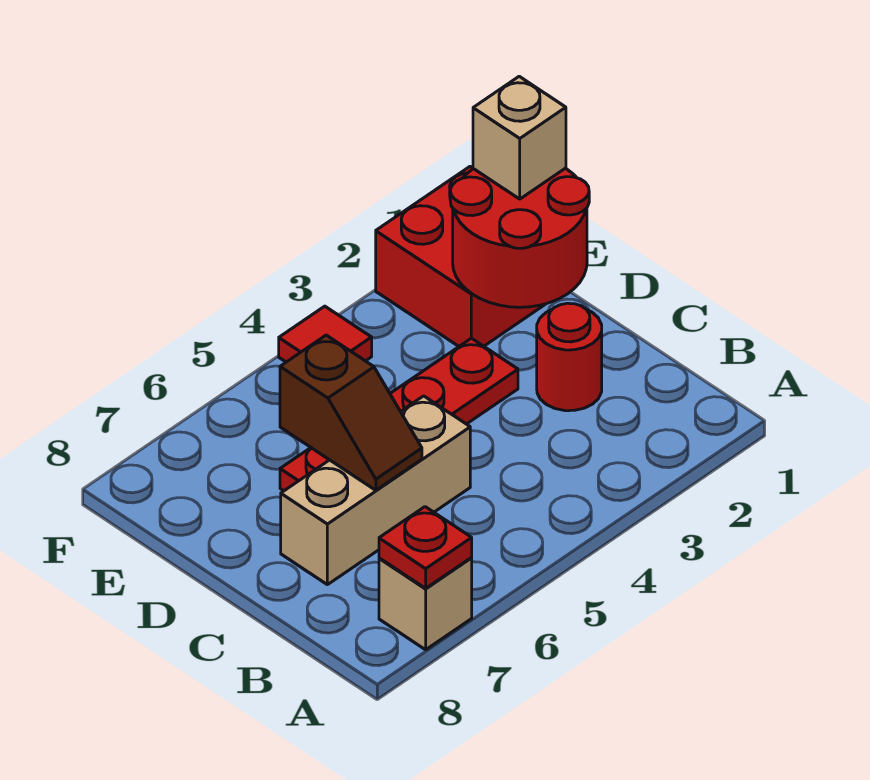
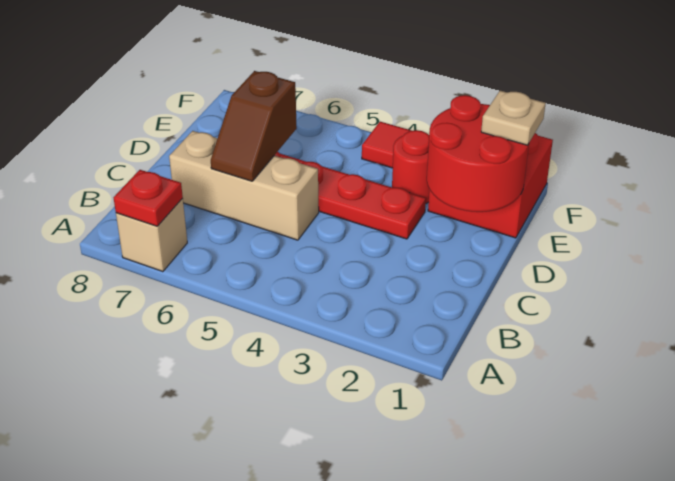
red round brick C2 level 1 -> red round brick E3 level 1
tan brick E1 level 3 -> tan plate E1 level 3

